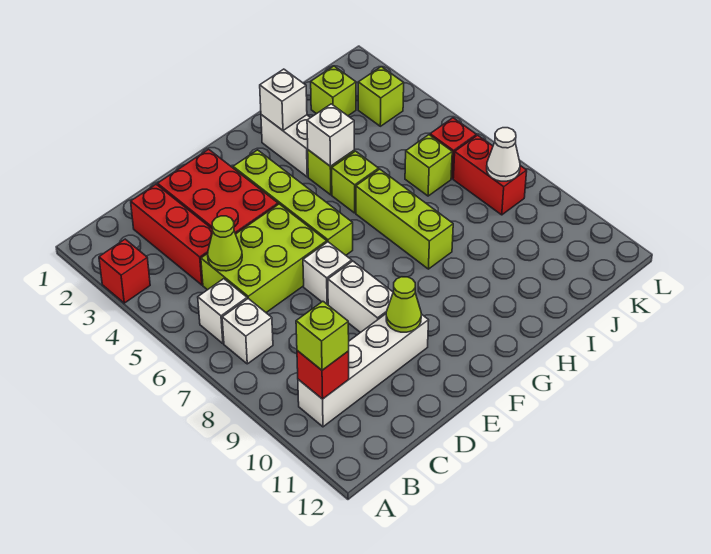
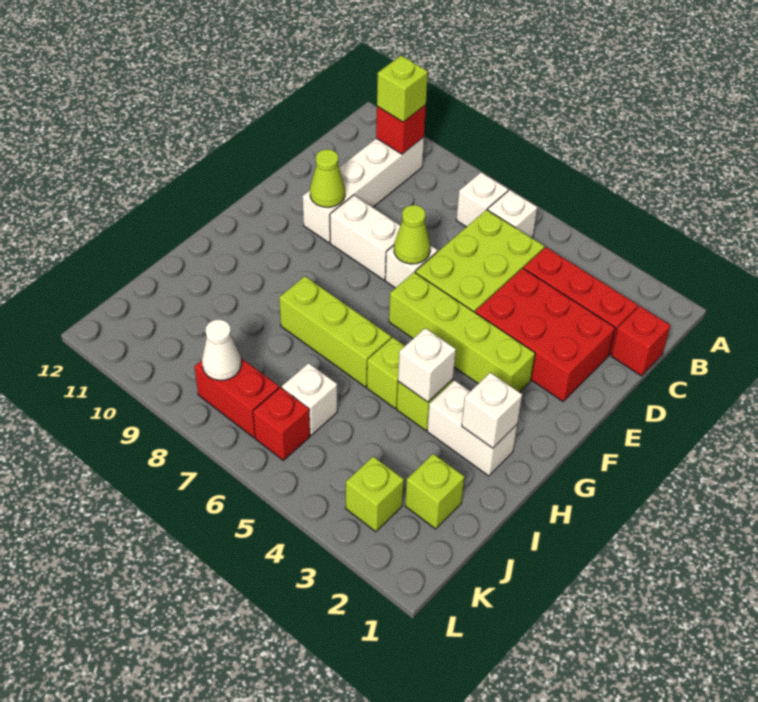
red brick A3 level 1 -> red brick C1 level 1
lime cone C5 level 2 -> lime cone E7 level 2
lime brick J6 level 1 -> white brick J6 level 1

